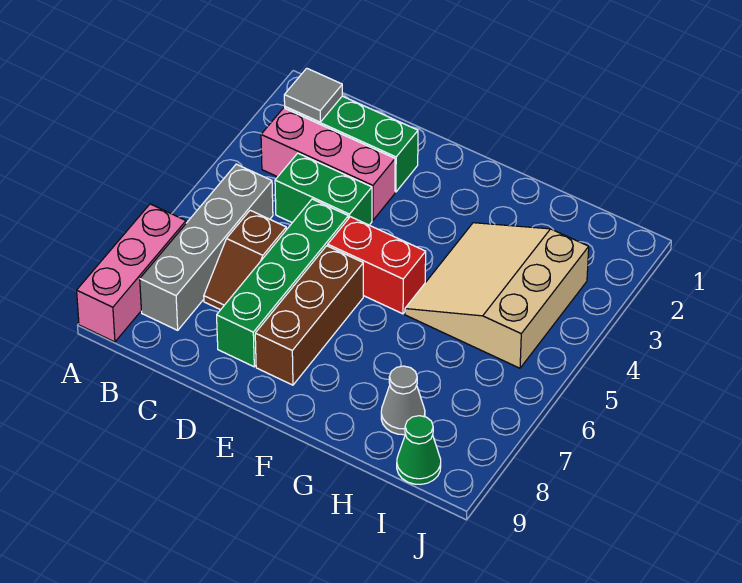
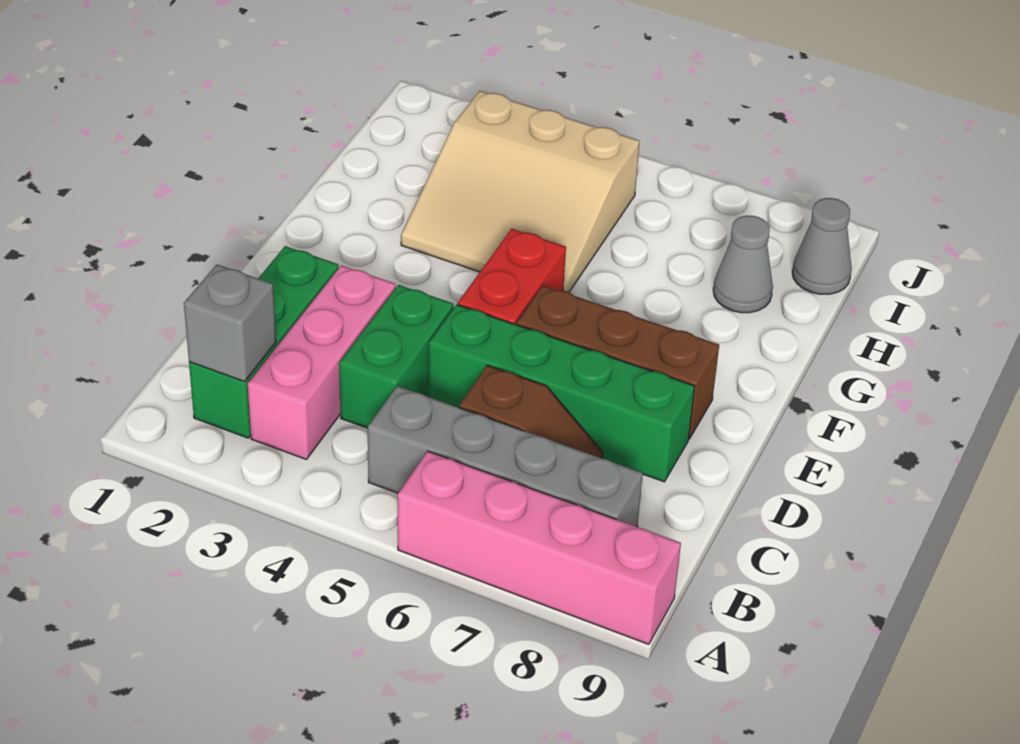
pink brick A7:A9 level 1 -> pink brick A6:A9 level 1
grey tile B2 level 2 -> grey brick B2 level 2
green cone I9 level 1 -> grey cone I9 level 1

